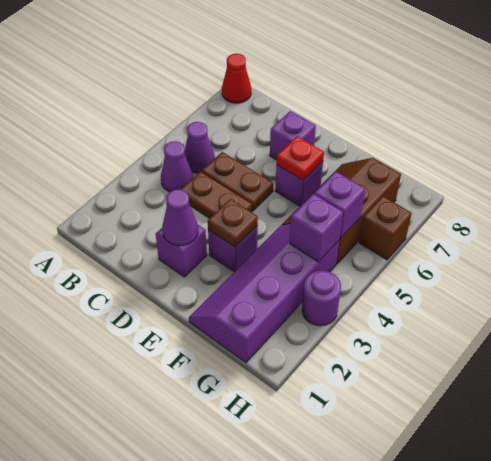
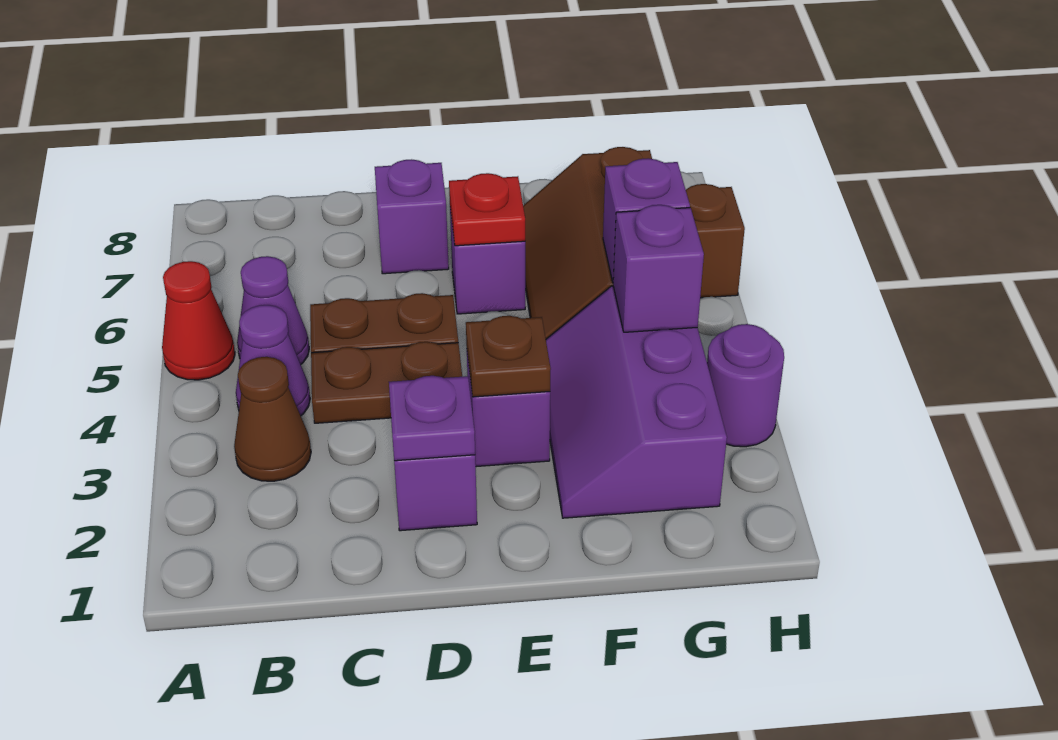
red cone A8 level 1 -> red cone A5 level 1
none -> brown cone B3 level 1
purple cone D2 level 2 -> purple plate D2 level 2
purple slope F1:G4 level 1 top G -> purple slope F2:G4 level 1 top G

